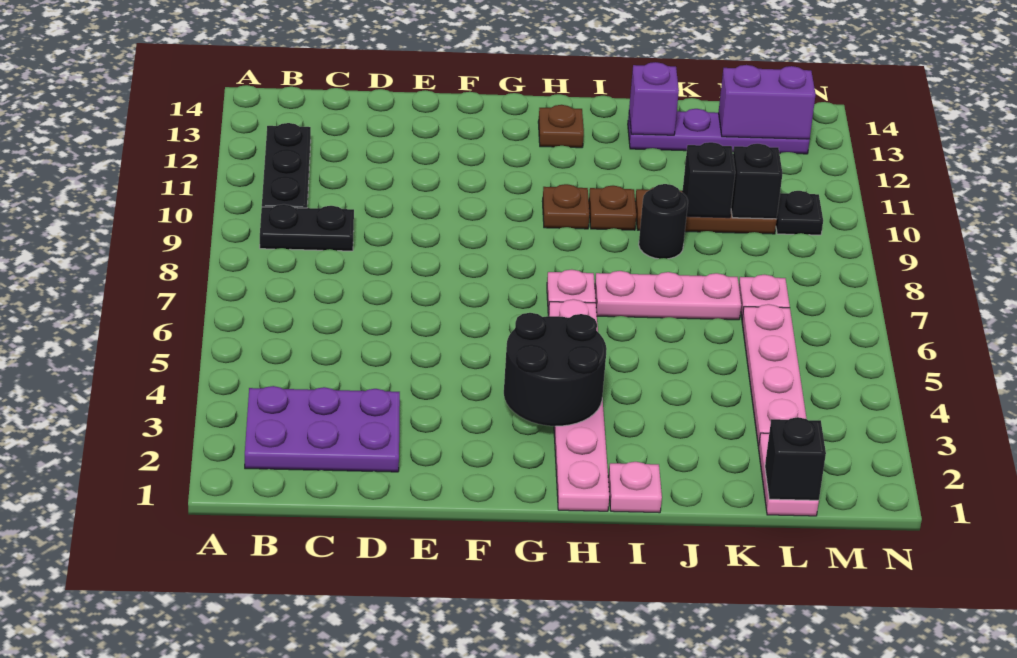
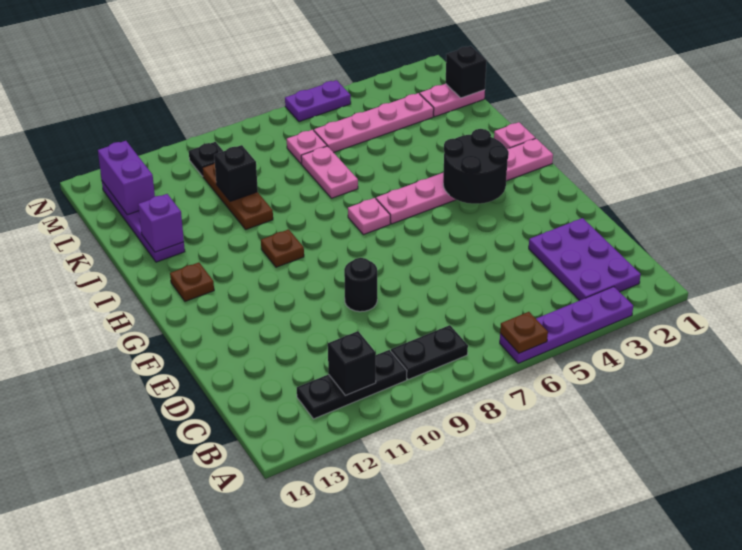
none -> purple plate A3:A6 level 1
black plate B9:C9 level 1 -> black plate B8:B9 level 1
pink plate I7:K7 level 1 -> pink plate J7:K7 level 1
brown plate I10 level 1 -> brown plate A6 level 2
black round brick J9 level 1 -> black round brick E9 level 1
black brick L10 level 2 -> black brick B11 level 2
none -> purple plate N5:N6 level 1

